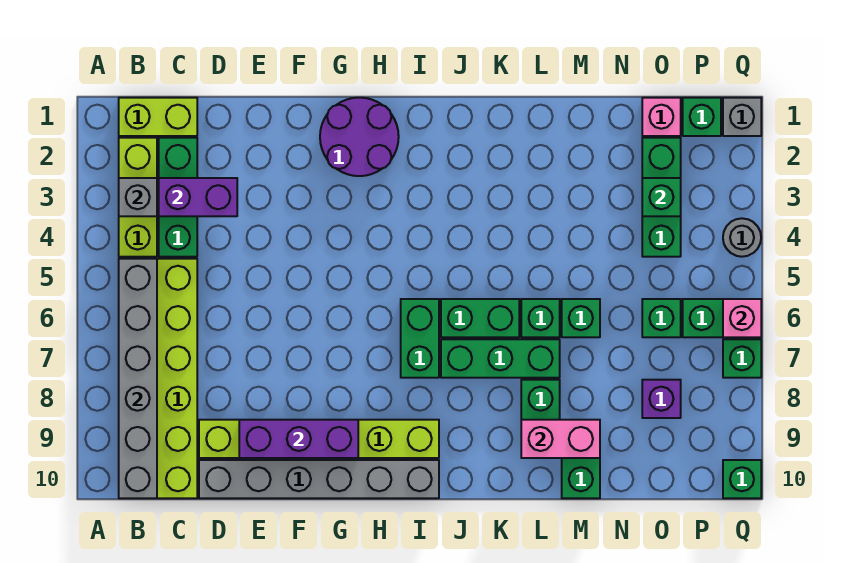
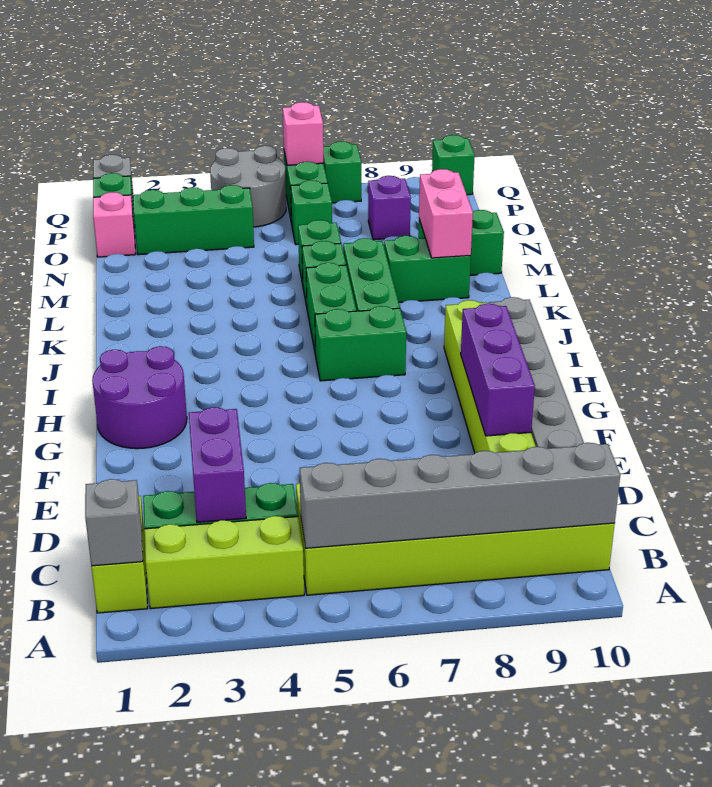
grey brick B3 level 2 -> grey brick B1 level 2
green brick O3 level 2 -> none
grey round brick Q4 level 1 -> grey round brick P4:Q5 level 1

